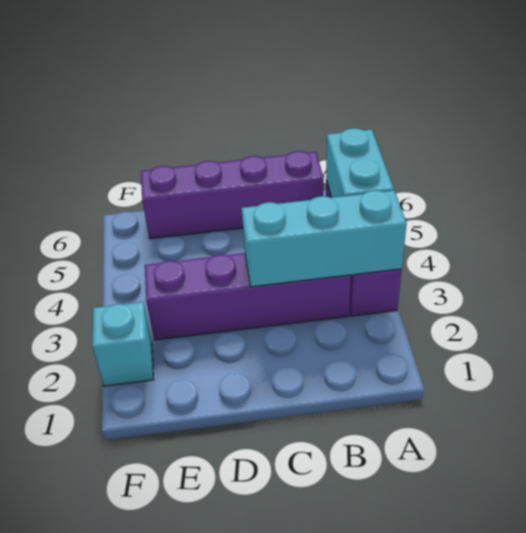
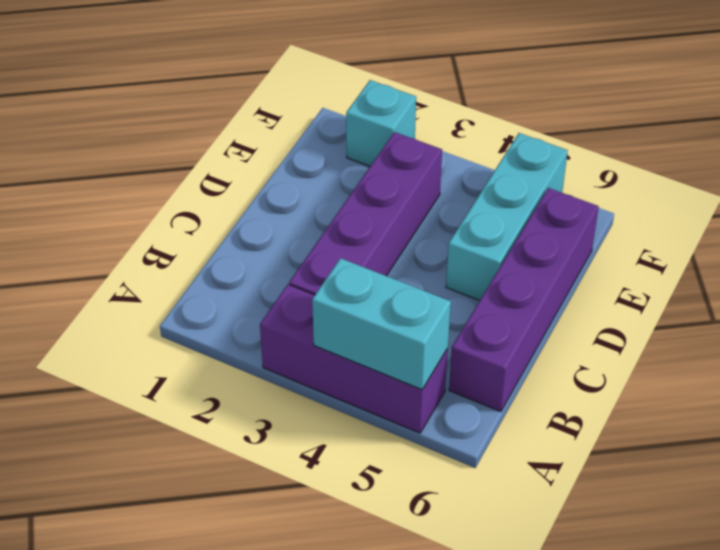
cyan brick A3:C3 level 2 -> cyan brick D5:F5 level 1

